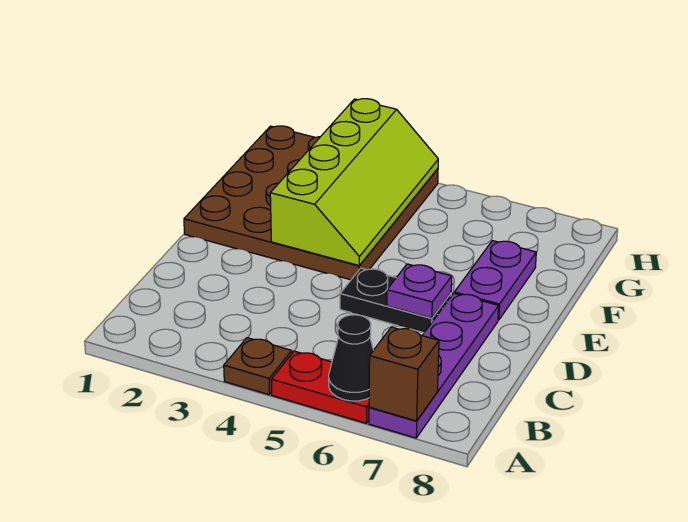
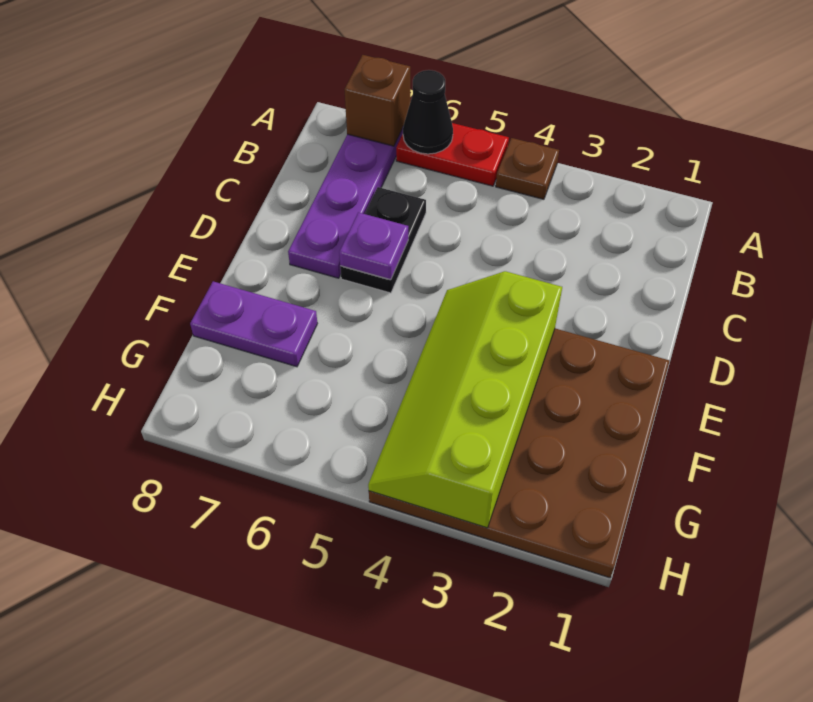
black plate D5:D6 level 1 -> black plate C6:D6 level 1
purple plate E7:F7 level 1 -> purple plate F7:F8 level 1

